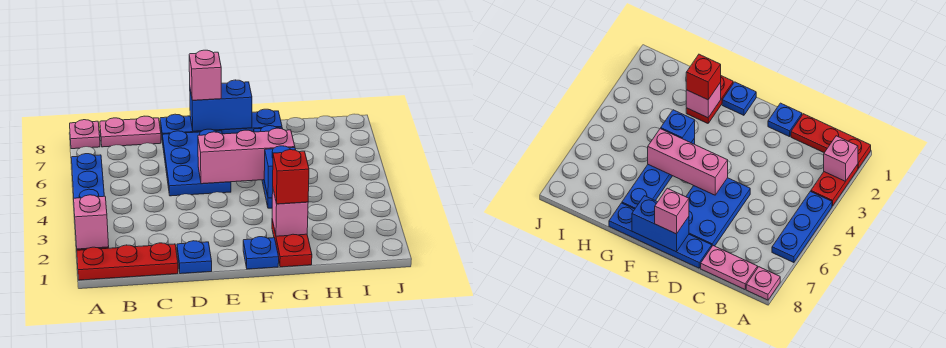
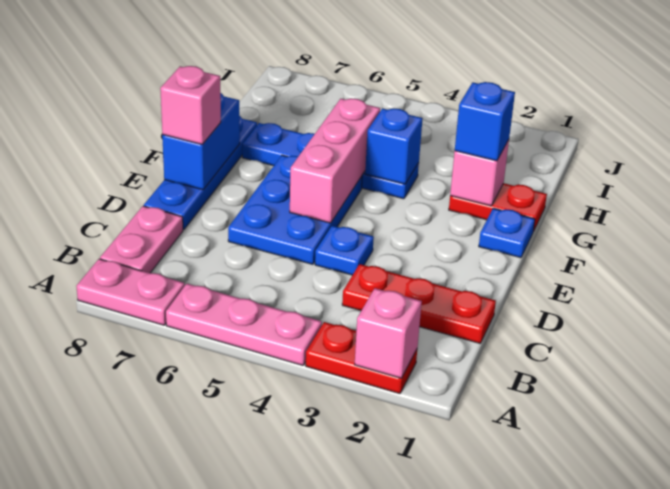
red plate A1:C1 level 1 -> red plate C1:C3 level 1
blue plate A4:A6 level 1 -> pink plate A4:A6 level 1
pink plate A8 level 1 -> pink plate A7:A8 level 1
blue plate D1 level 1 -> blue plate D4 level 1
blue plate D5:E7 level 1 -> blue plate D5:F6 level 1
red brick G2 level 3 -> blue brick G2 level 3

